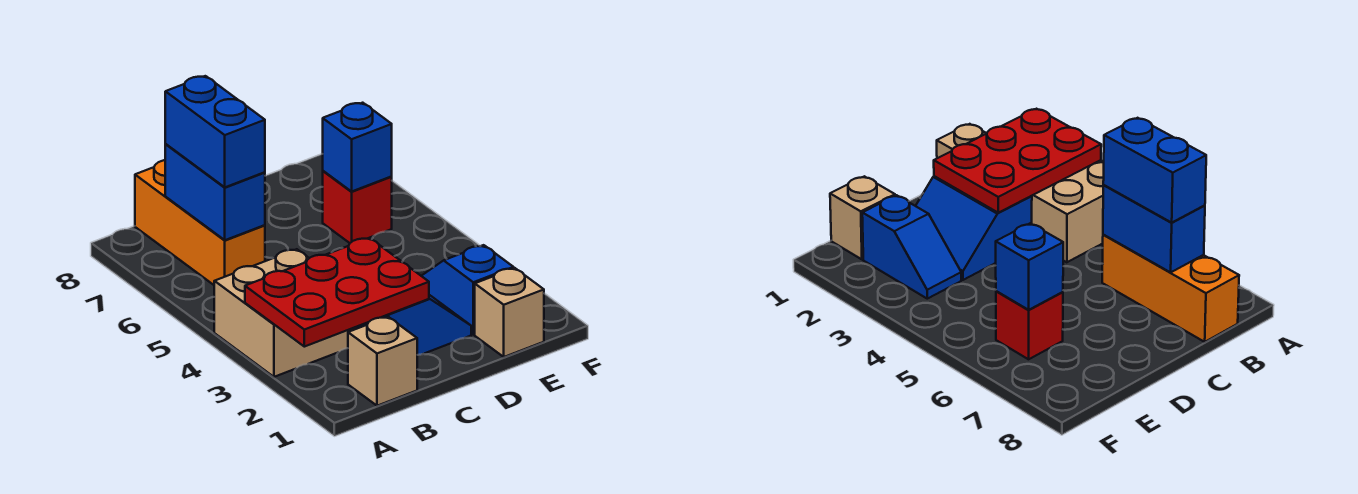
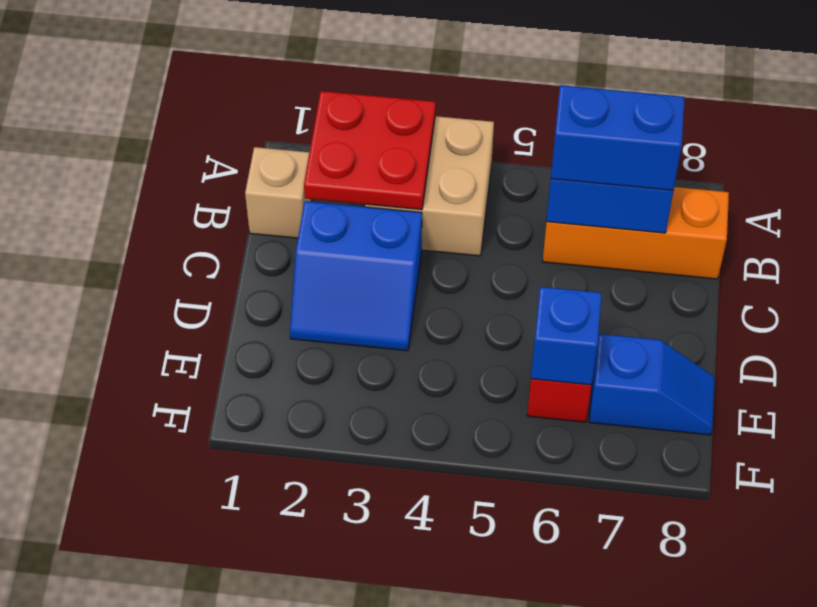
red plate A2:C3 level 2 -> red plate A2:B3 level 2
tan brick E1 level 1 -> none
blue slope E2:E3 level 1 top 2 -> blue slope E7:E8 level 1 top 7

